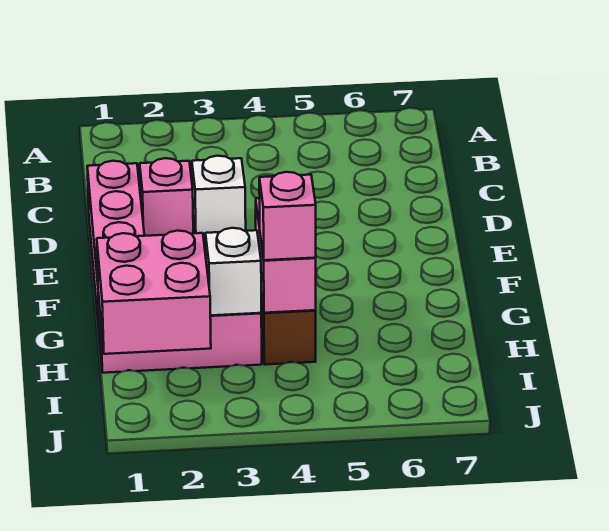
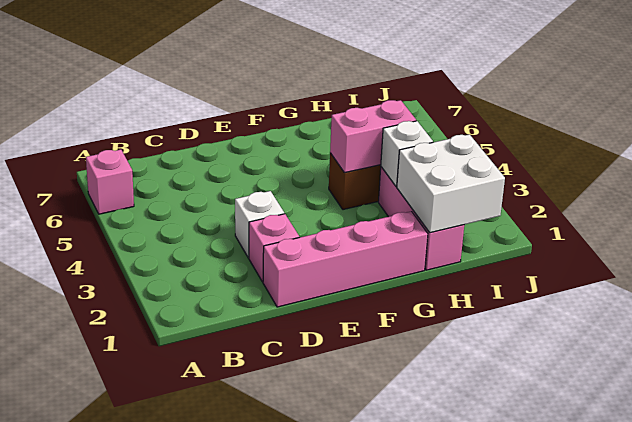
pink brick H1:I2 level 2 -> white brick H1:I2 level 2
pink brick H4 level 3 -> pink brick A6 level 1

